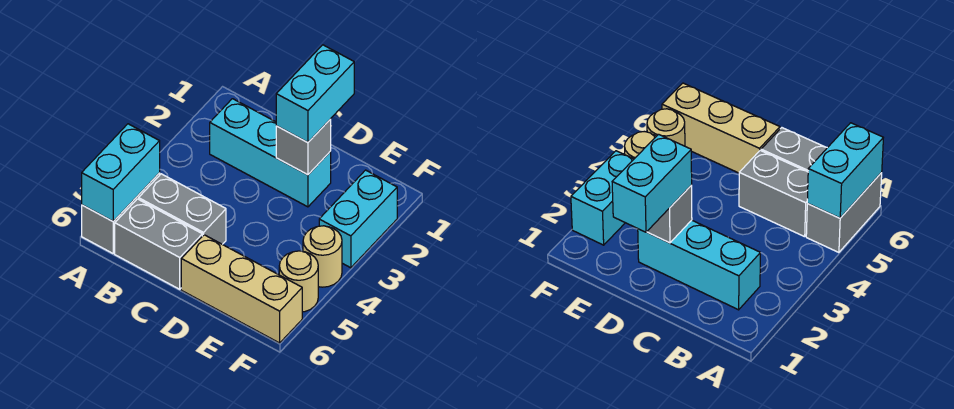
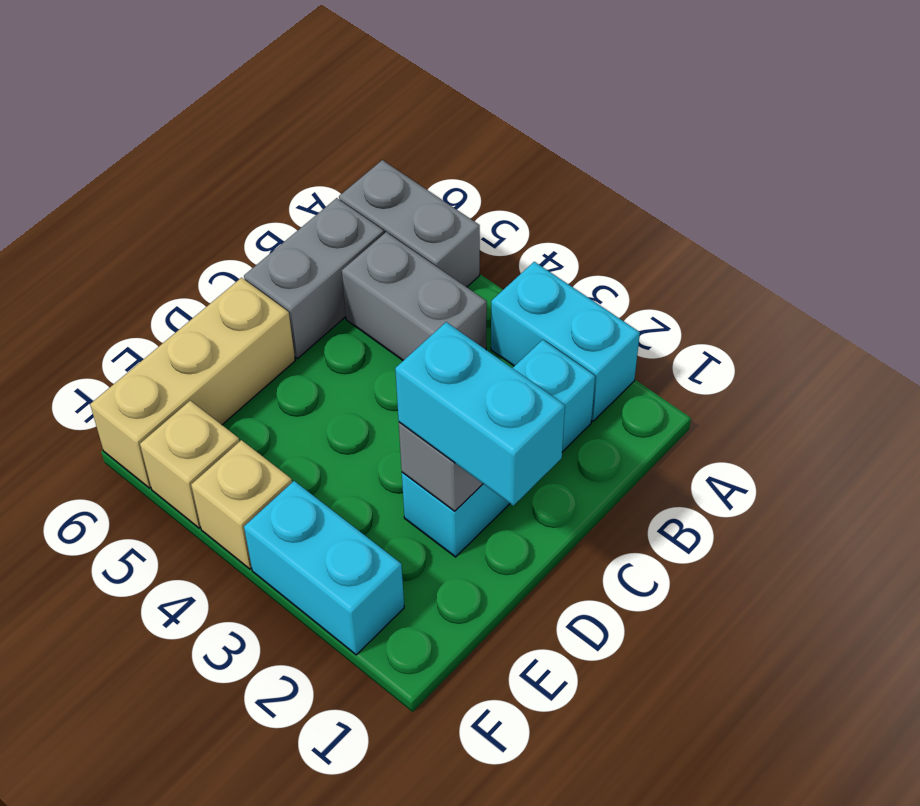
cyan brick A5:A6 level 2 -> cyan brick A2:A3 level 1
grey brick B5:C5 level 1 -> grey brick B4:B5 level 1
tan round brick F4 level 1 -> tan brick F4 level 1
tan round brick F5 level 1 -> tan brick F5 level 1

